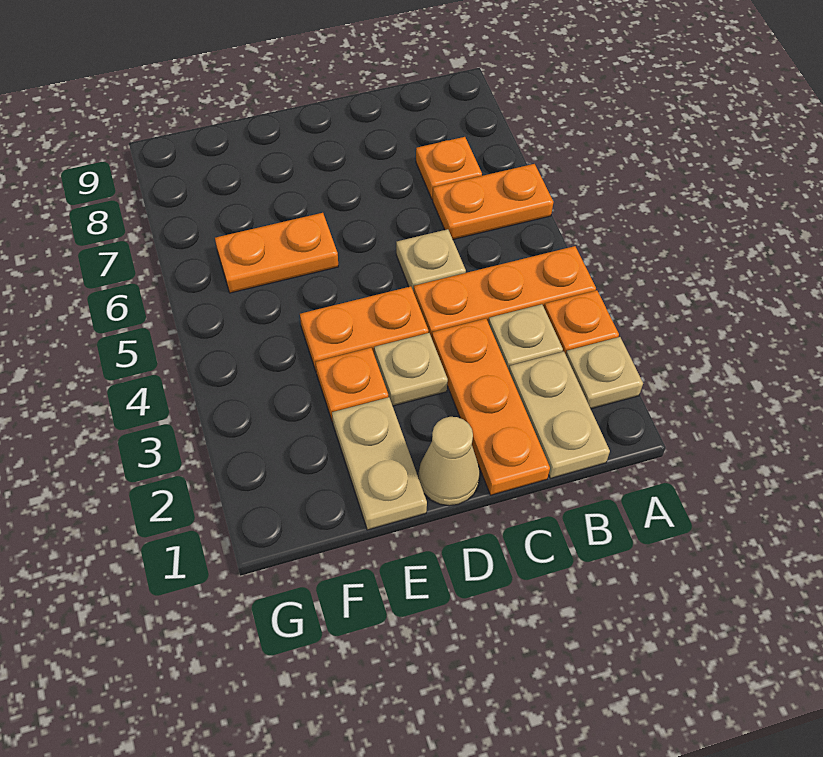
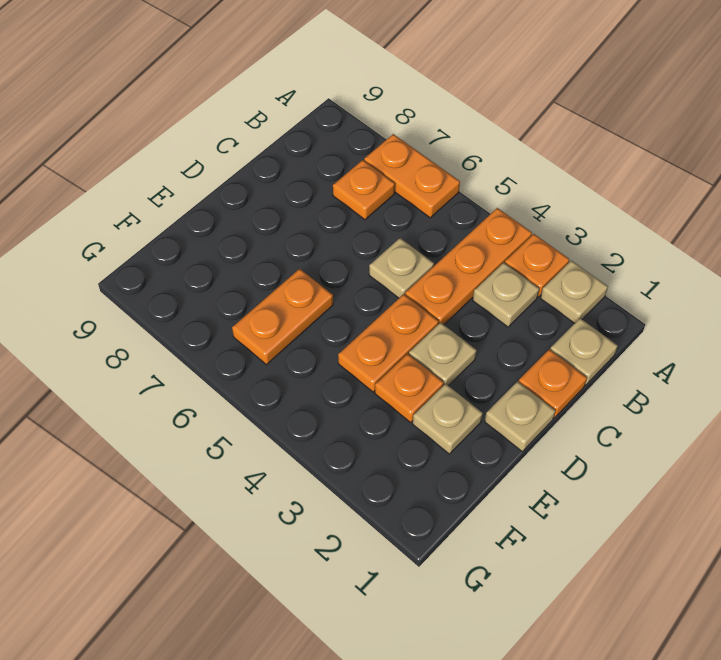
orange plate A6:B6 level 1 -> orange plate A6:A7 level 1
tan plate B1:B2 level 1 -> tan plate B1 level 1
orange plate C1:C3 level 1 -> orange plate C1 level 1
tan cone D1 level 1 -> tan plate D1 level 1
tan plate E1:E2 level 1 -> tan plate E2 level 1

